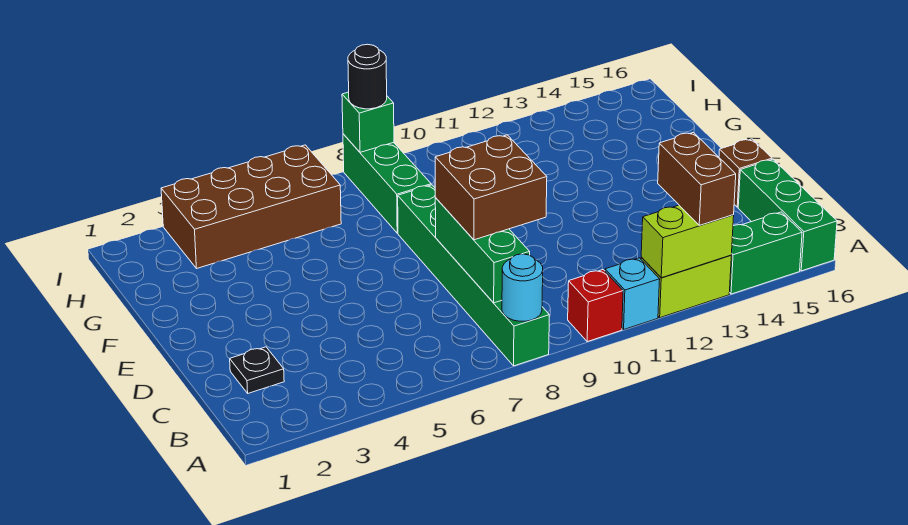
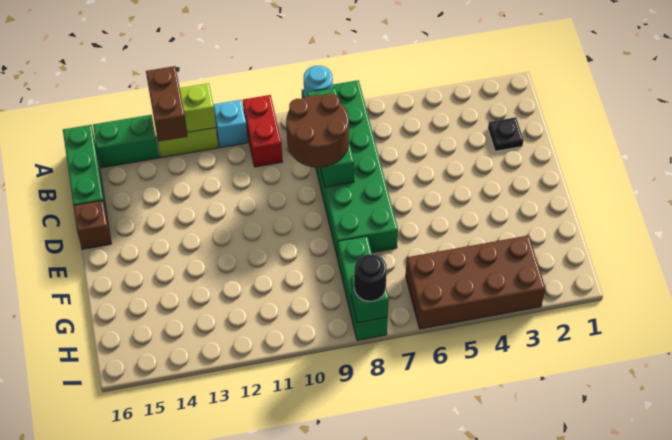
green brick A8:F8 level 1 -> green brick A7:F8 level 1
red brick A10 level 1 -> red brick A10:B10 level 1
brown brick C8:D9 level 3 -> brown round brick C8:D9 level 3

